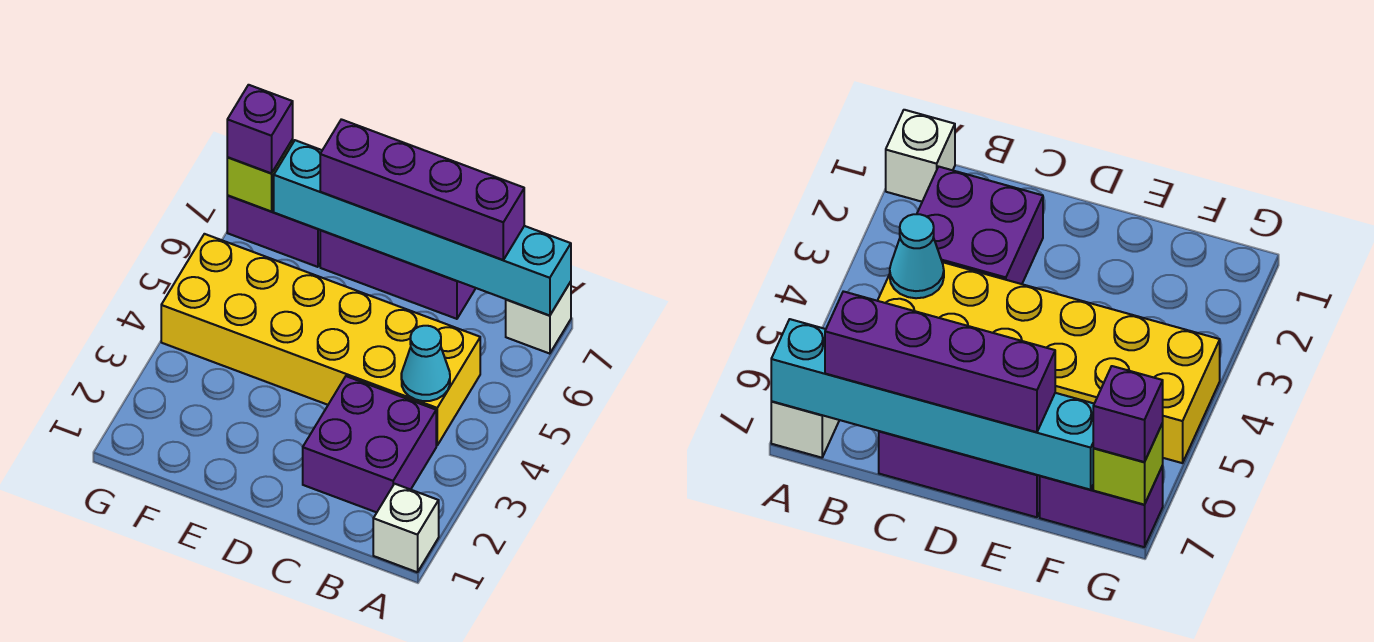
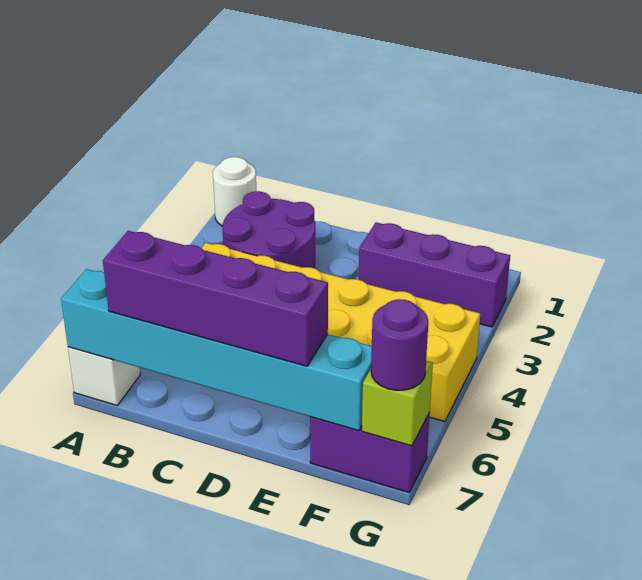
white brick A1 level 1 -> white round brick A1 level 1
purple brick B2:C3 level 1 -> purple round brick B2:C3 level 1
cyan cone B4 level 2 -> none
purple brick C7:E7 level 1 -> purple brick E2:G2 level 1
purple brick G7 level 3 -> purple round brick G7 level 3

